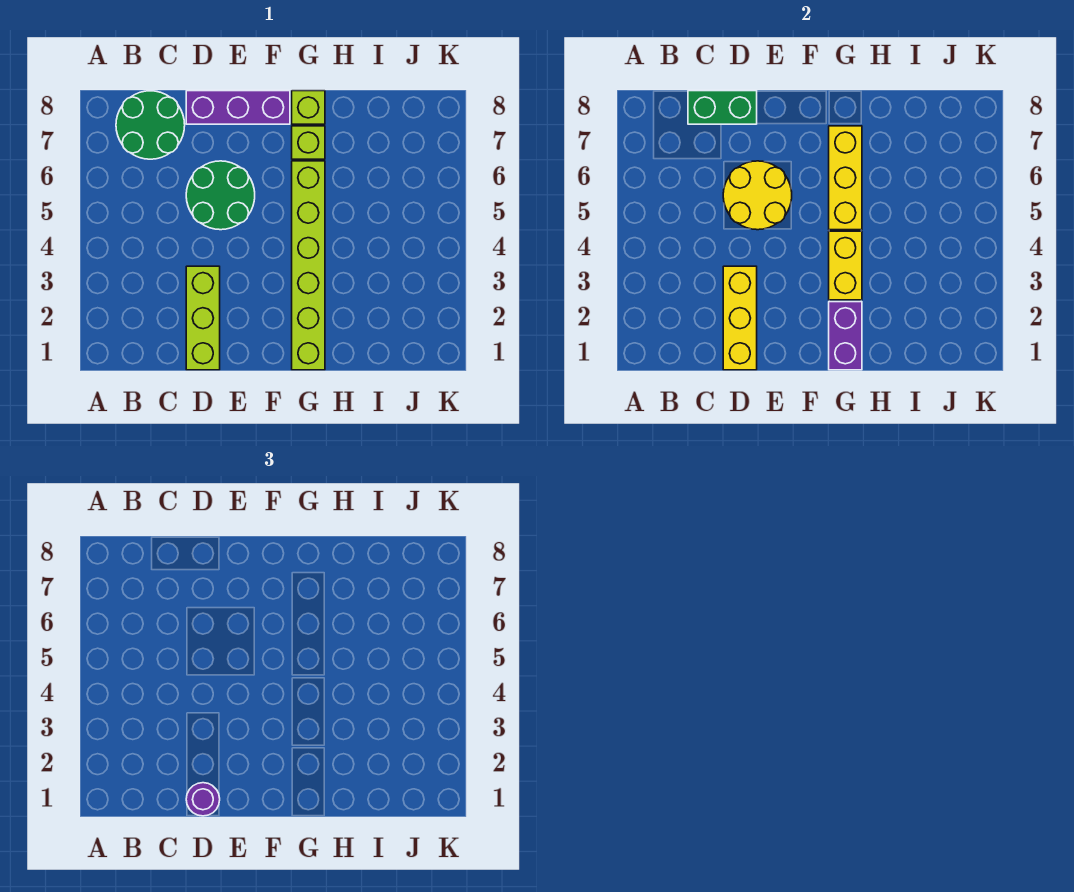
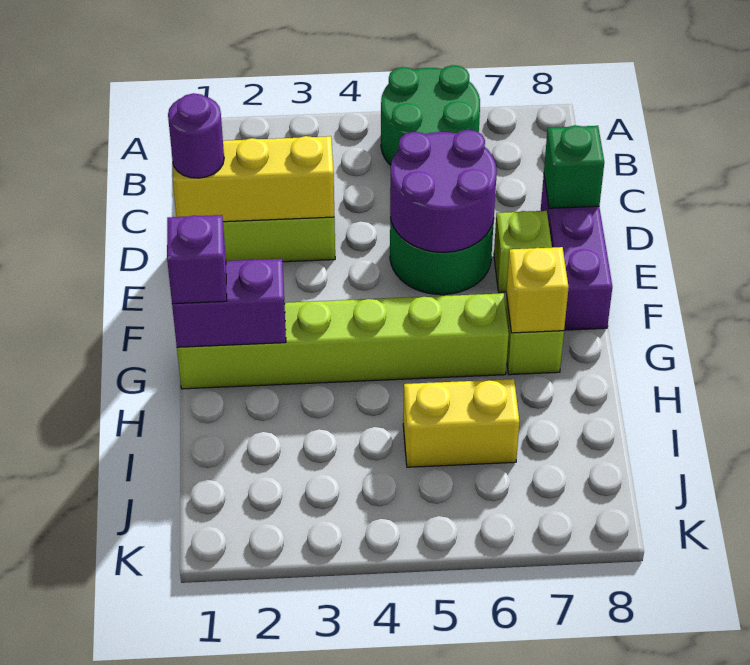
green round brick B7:C8 level 1 -> green round brick A5:B6 level 1
green brick C8:D8 level 2 -> green brick D8 level 2
yellow round brick D5:E6 level 2 -> purple round brick D5:E6 level 2
none -> purple brick G1 level 3
yellow brick G3:G4 level 2 -> yellow brick I5:I6 level 1
yellow brick G5:G7 level 2 -> yellow brick G7 level 2
lime brick G8 level 1 -> lime brick E7 level 1

